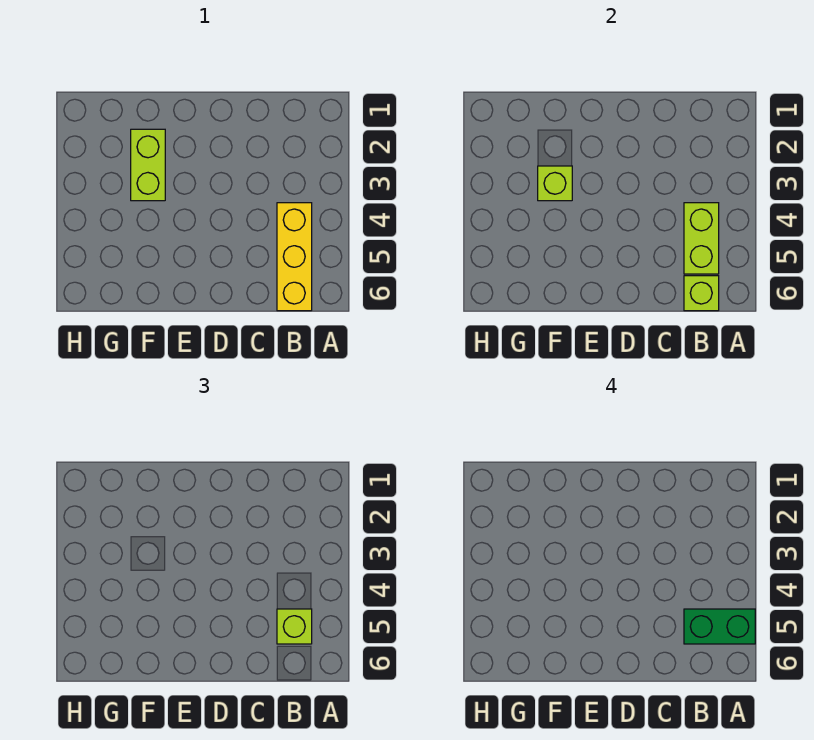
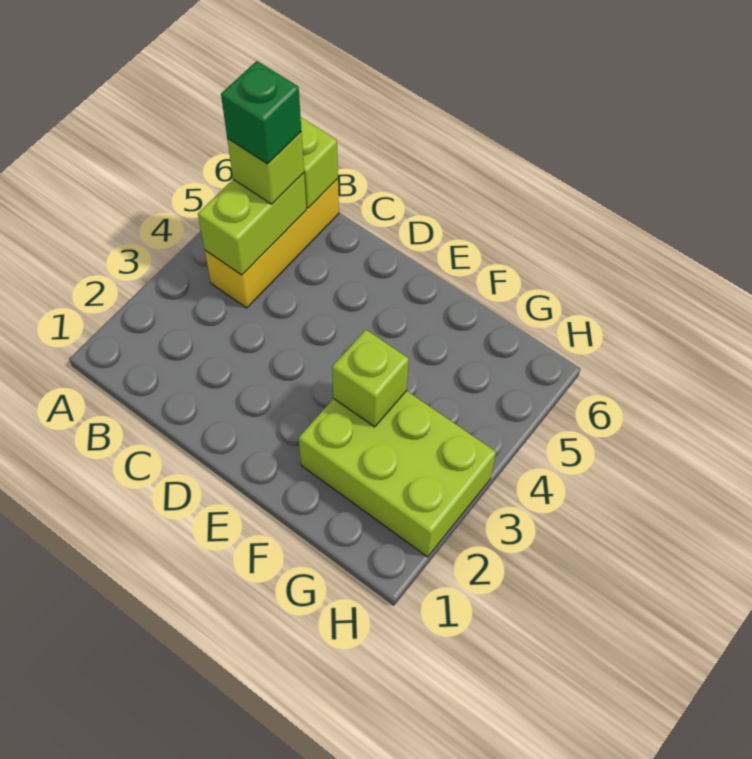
green brick A5:B5 level 4 -> green brick B5 level 4
lime brick F2:F3 level 1 -> lime brick F2:H3 level 1

